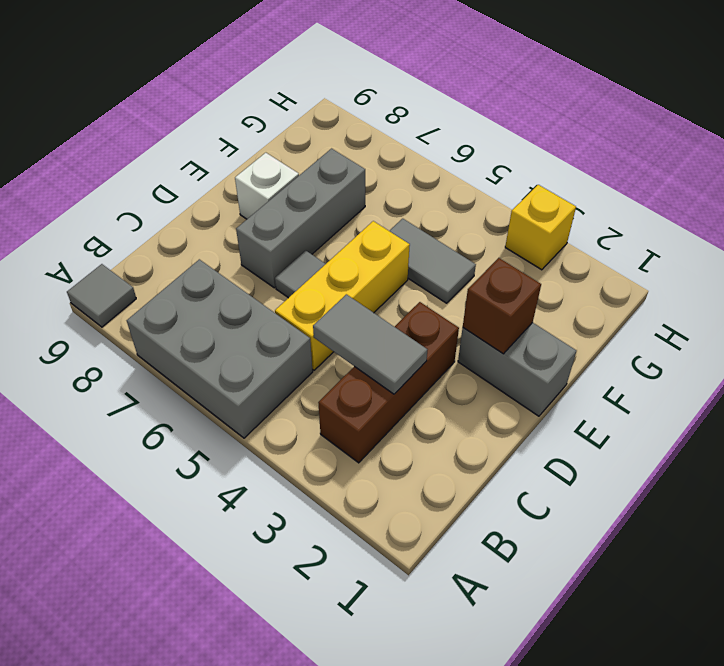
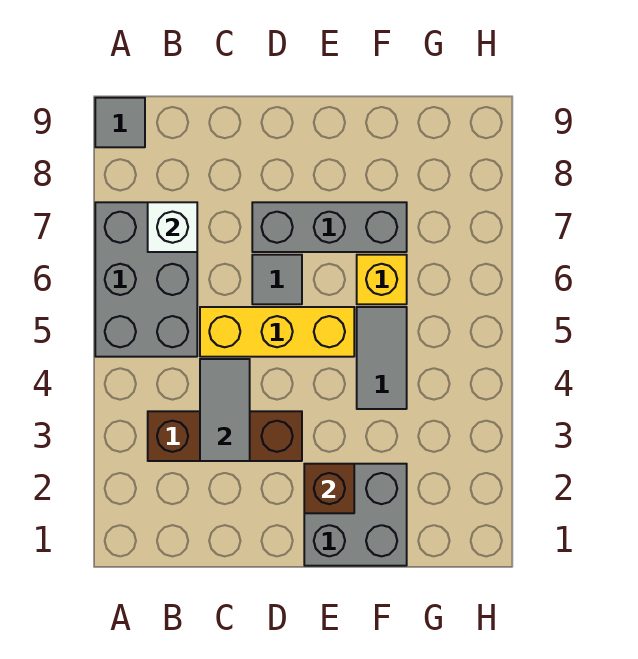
grey brick E1:E2 level 1 -> grey brick E1:F2 level 1
white brick E8 level 1 -> white brick B7 level 2
yellow brick H3 level 1 -> yellow brick F6 level 1

